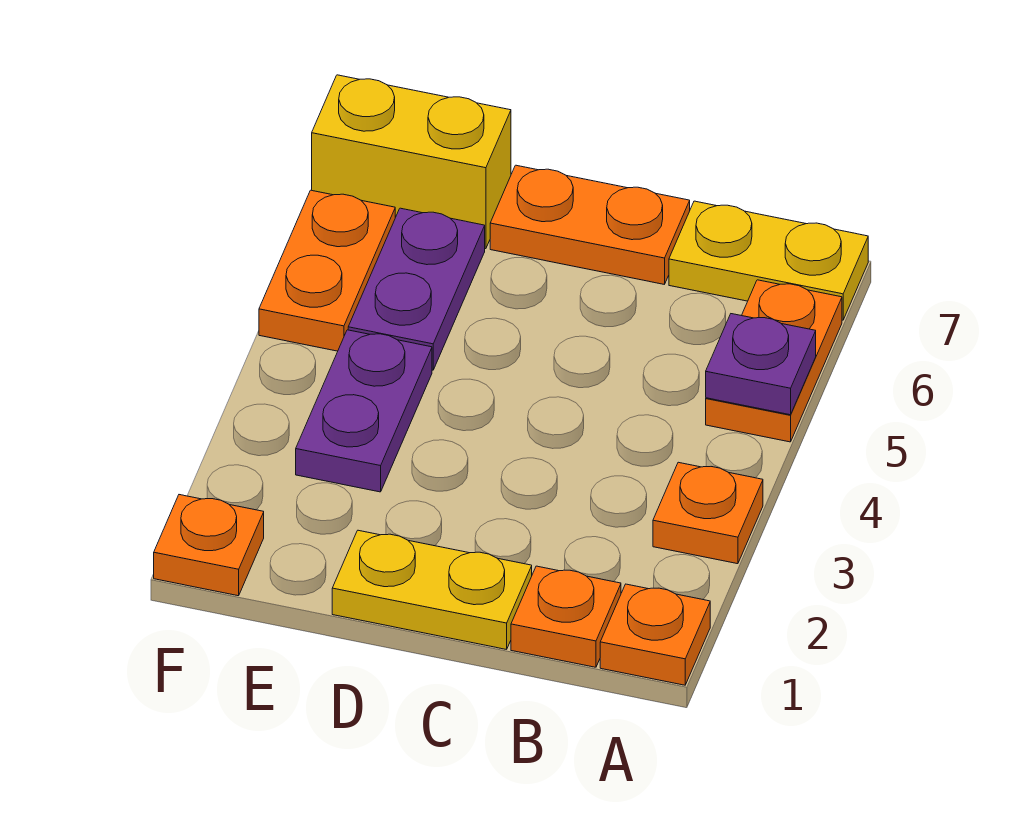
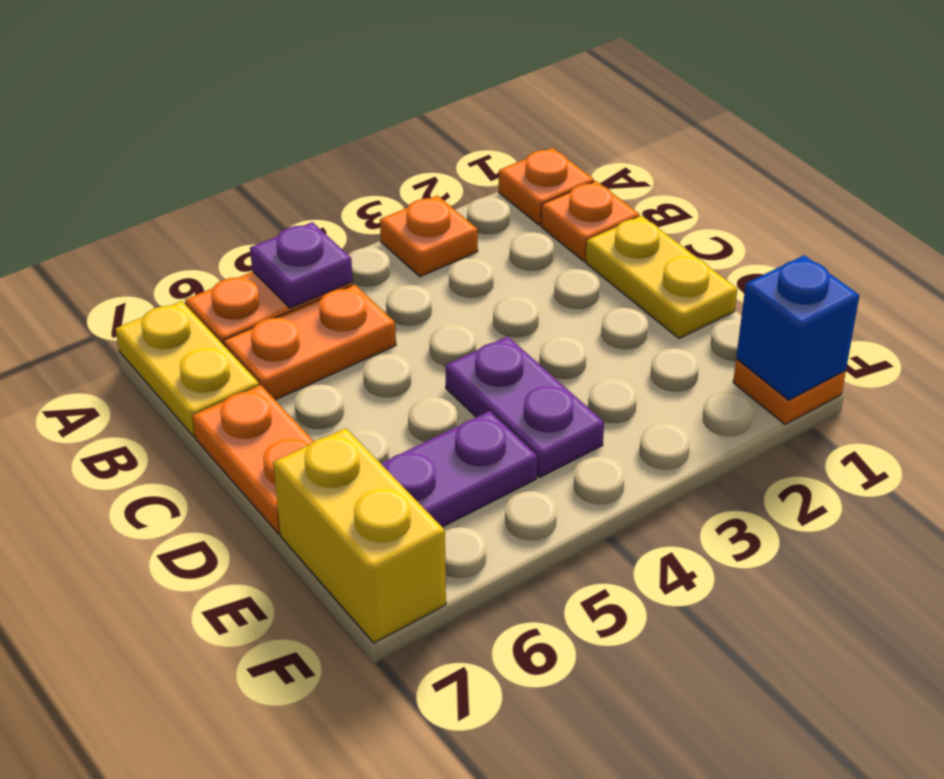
purple plate E3:E4 level 1 -> purple plate D4:E4 level 1
none -> blue brick F1 level 2
orange plate F5:F6 level 1 -> orange plate B5:B6 level 1

